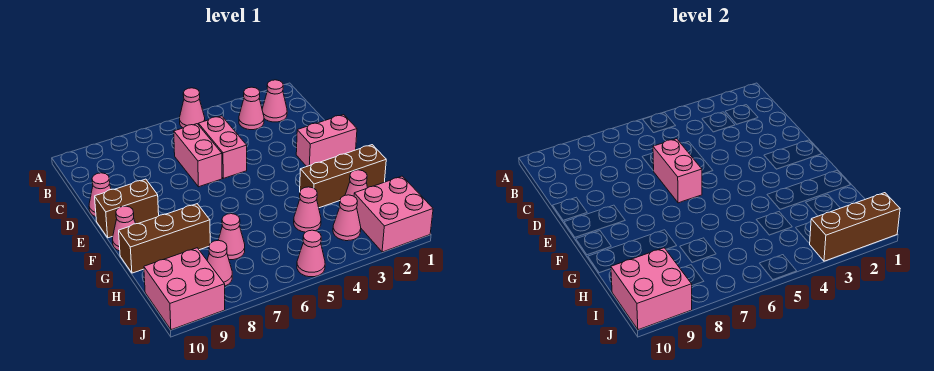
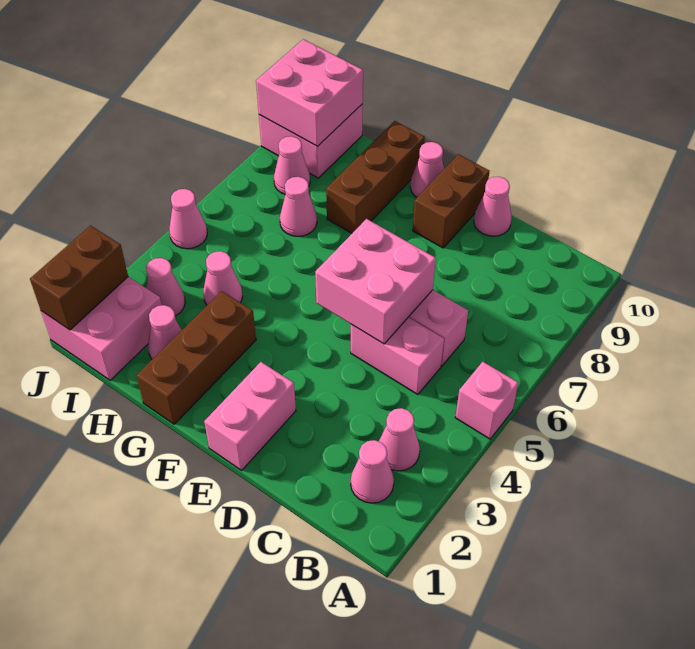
pink cone A5 level 1 -> pink brick A5 level 1
pink brick D6:E6 level 2 -> pink brick D5:E6 level 2
brown brick J1:J3 level 2 -> brown brick J1:J2 level 2

